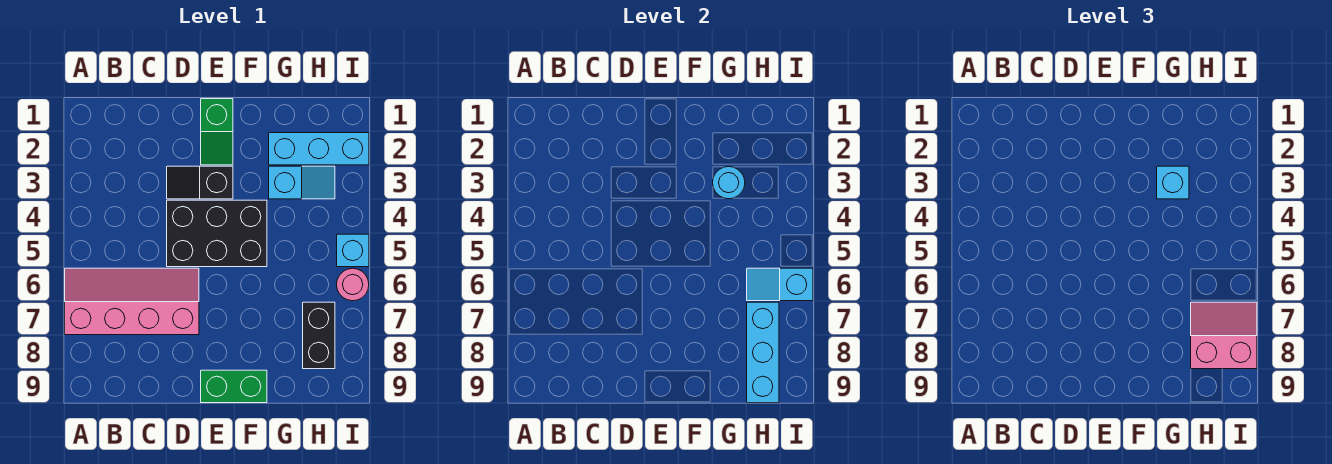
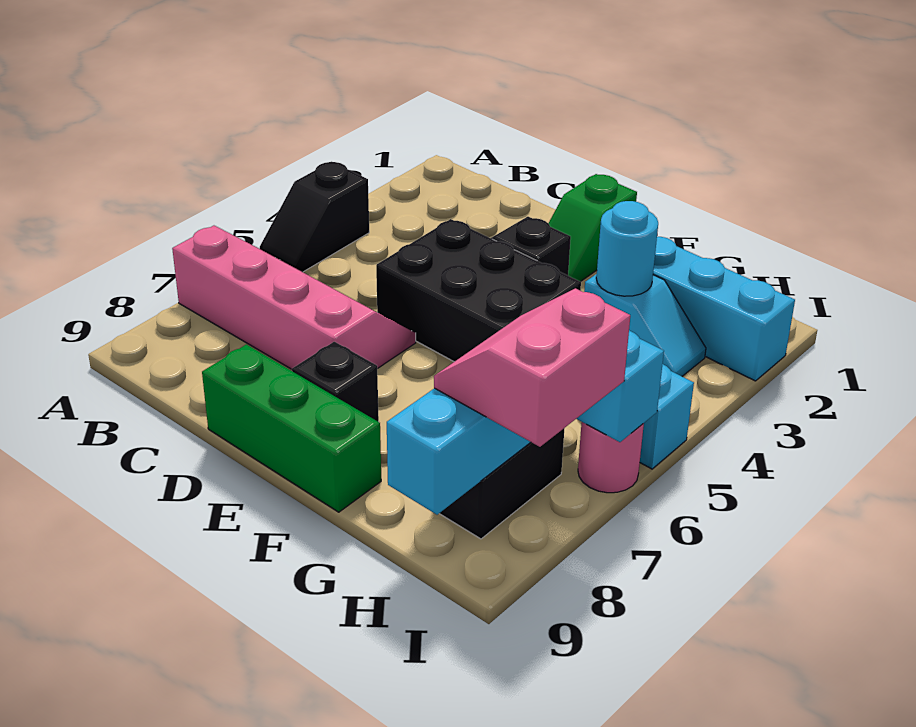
none -> black slope A4:A5 level 1 top 4
none -> black brick E8 level 1
green brick E9:F9 level 1 -> green brick D9:F9 level 1
cyan brick G3 level 3 -> none
pink slope H7:I8 level 3 top 8 -> pink slope H7:I8 level 3 top I

